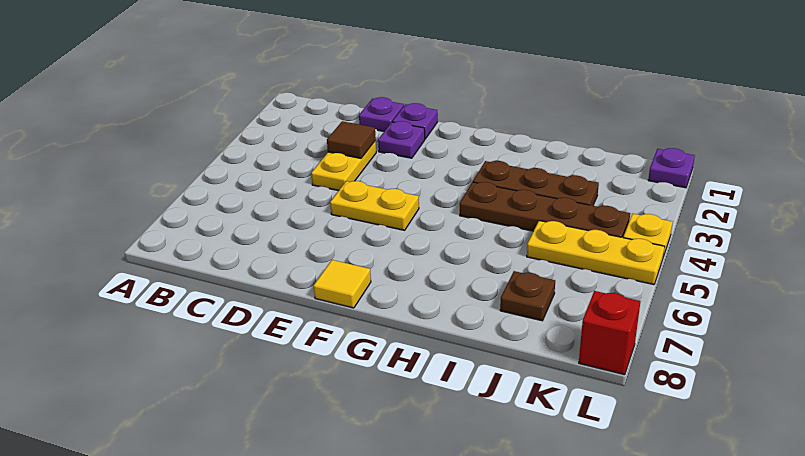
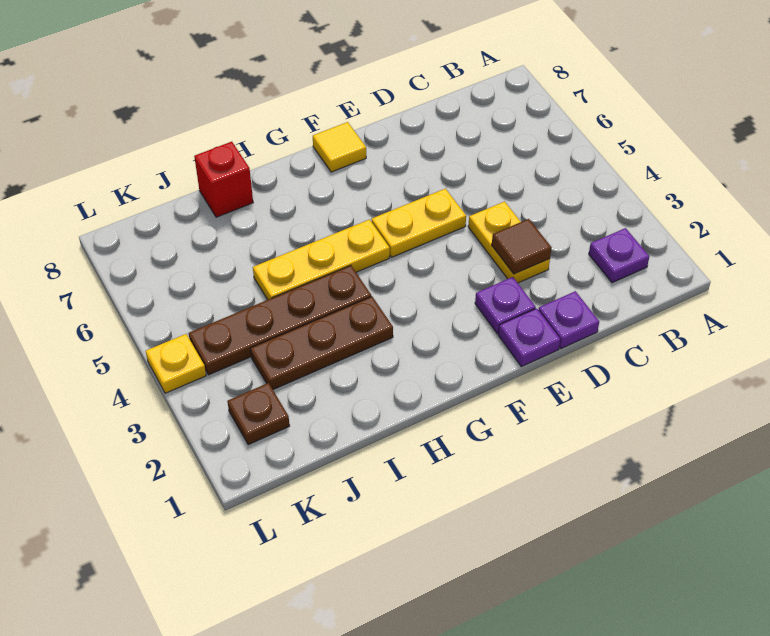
yellow plate J5:L5 level 1 -> yellow plate G5:I5 level 1
brown plate J7 level 1 -> brown plate K2 level 1
purple plate L1 level 1 -> purple plate B2 level 1
red brick L8 level 1 -> red brick I8 level 1

